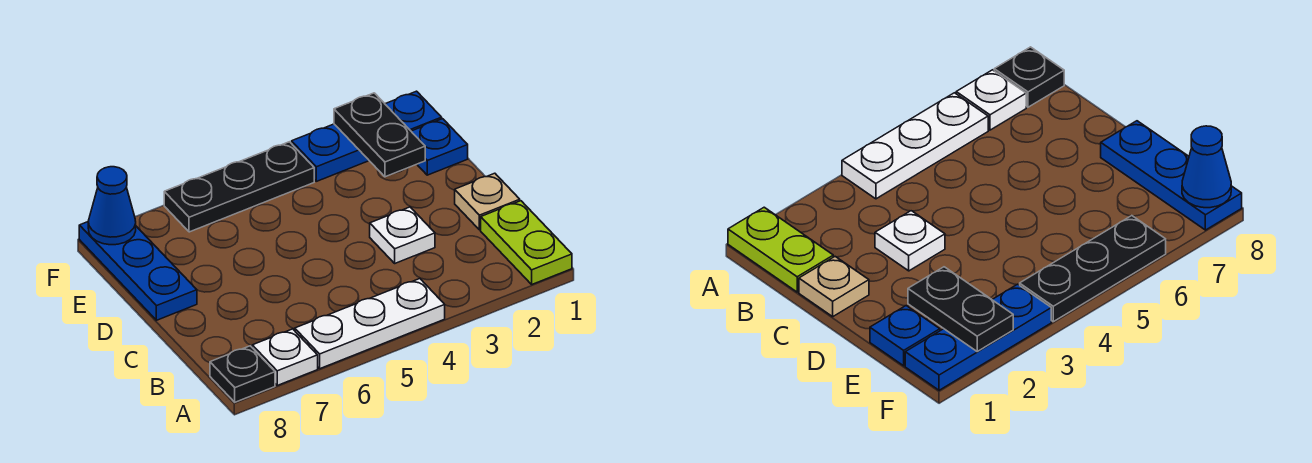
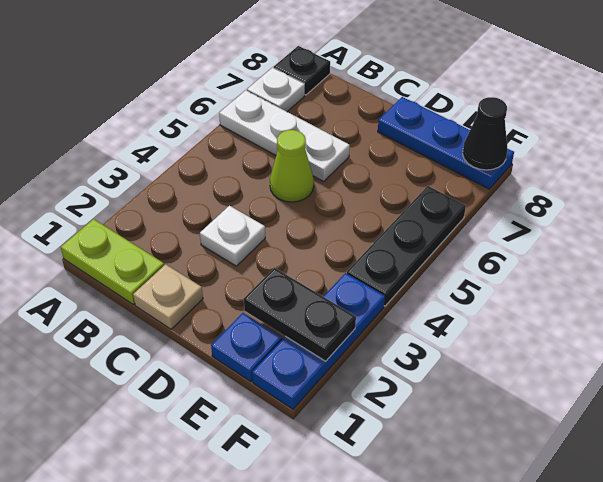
white plate A4:A6 level 1 -> white plate A6:C6 level 1
none -> lime cone C5 level 1
blue cone F8 level 2 -> black cone F8 level 2

